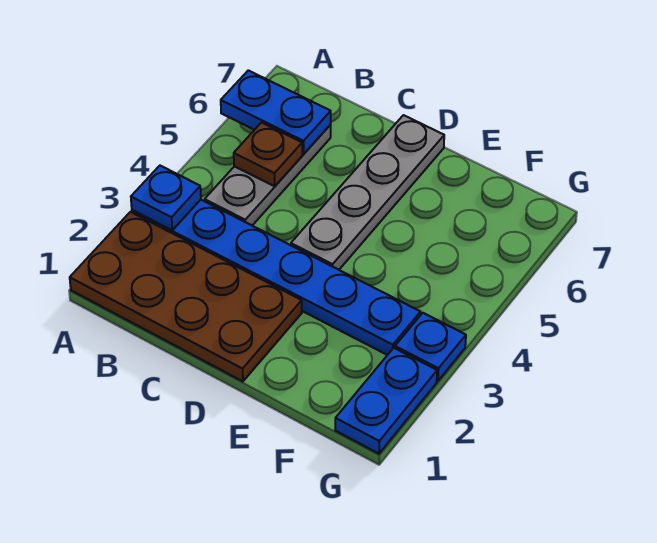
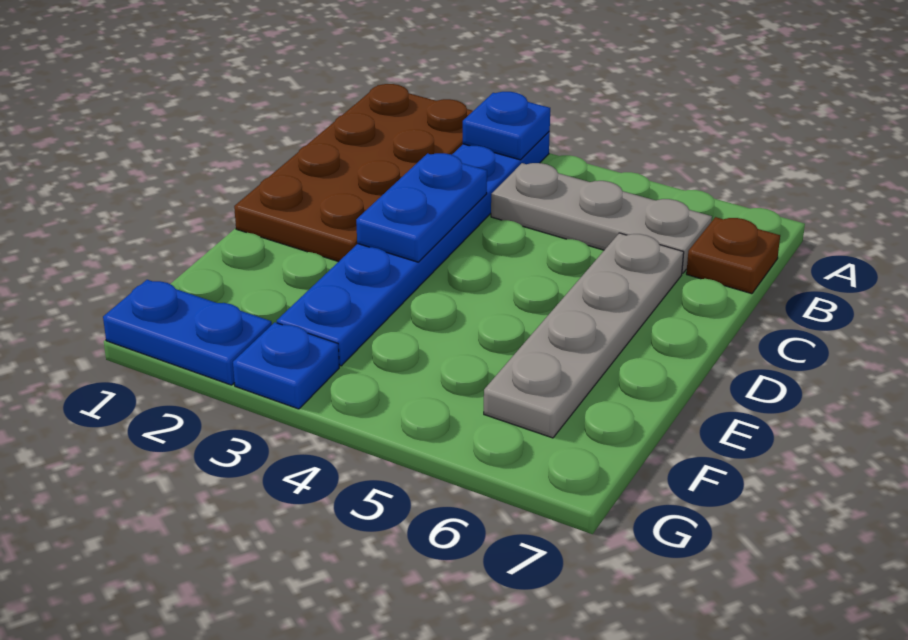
blue plate A6:B6 level 2 -> blue plate C3:D3 level 2
brown plate B5 level 2 -> brown plate B7 level 1
grey plate D4:D7 level 1 -> grey plate C6:F6 level 1

